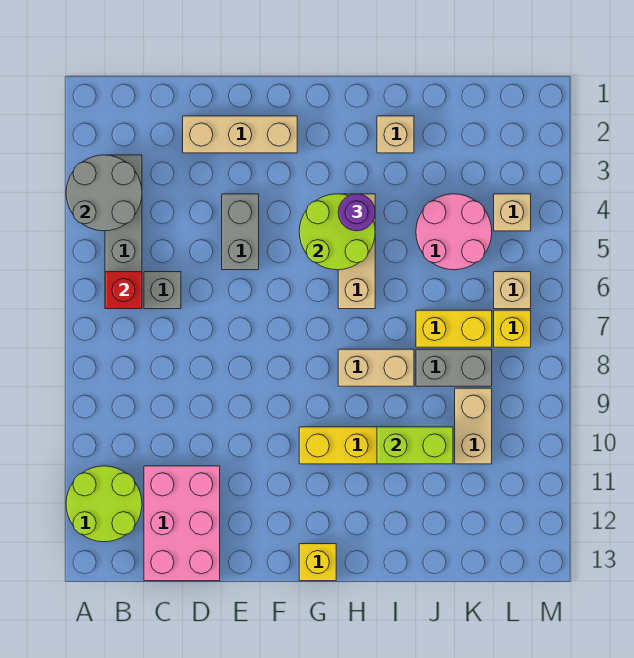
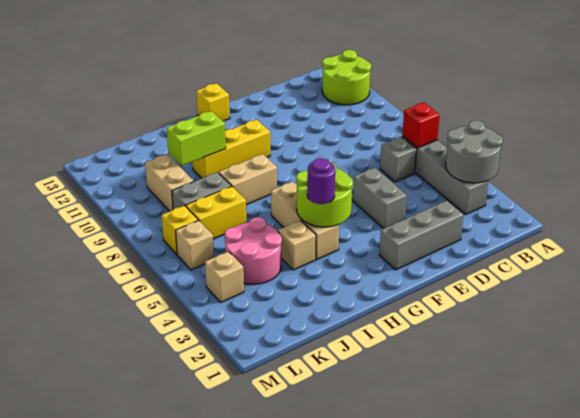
pink brick C11:D13 level 1 -> none
tan brick D2:F2 level 1 -> grey brick D2:F2 level 1
tan brick I2 level 1 -> tan brick I4 level 1

